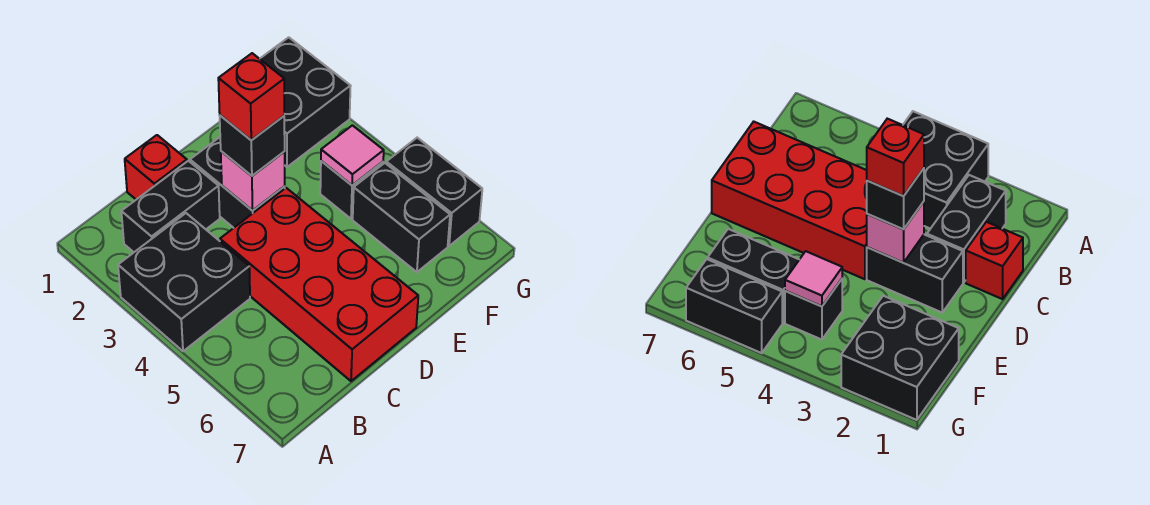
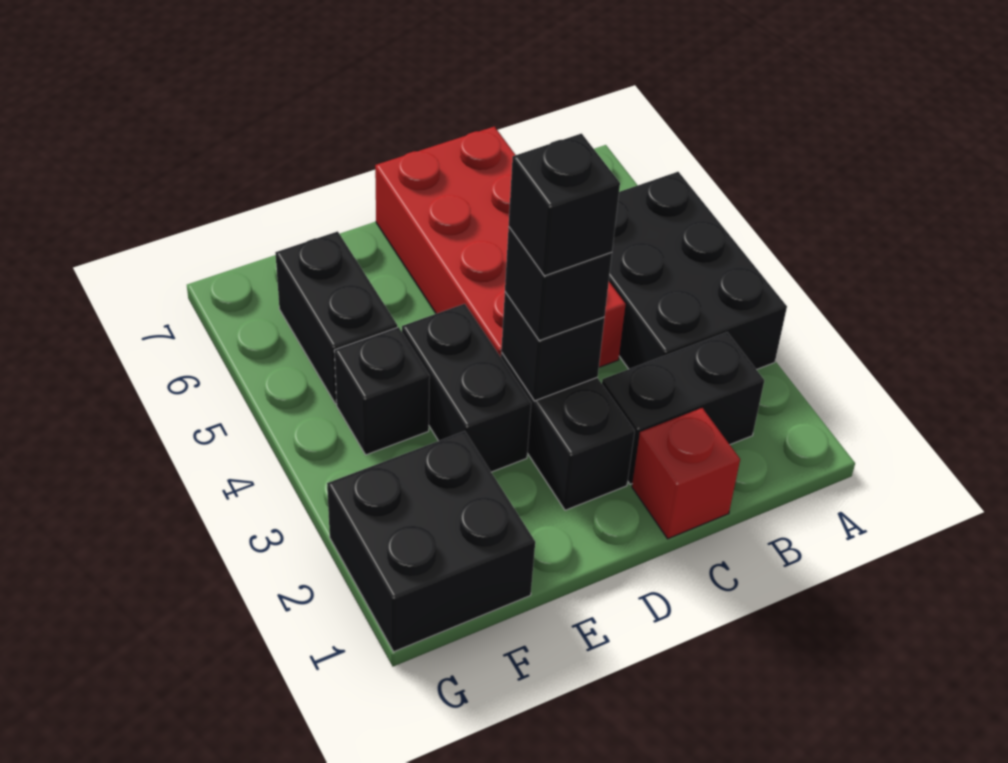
black brick A3:B4 level 1 -> black brick A3:B5 level 1
pink brick D3 level 2 -> black brick D3 level 2
red brick D3 level 4 -> black brick D3 level 4
pink tile F4 level 2 -> none
black brick G5:G6 level 1 -> black brick E3:E4 level 1

